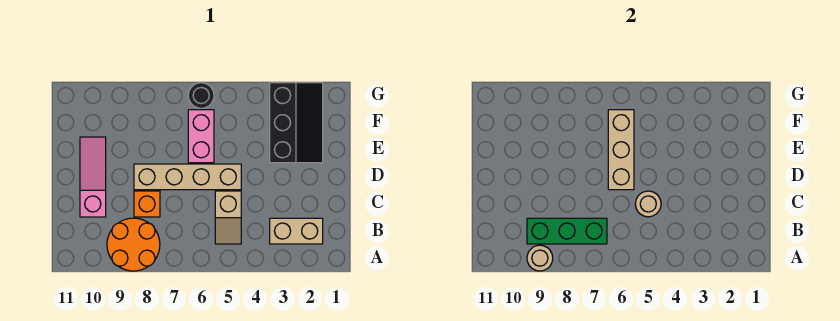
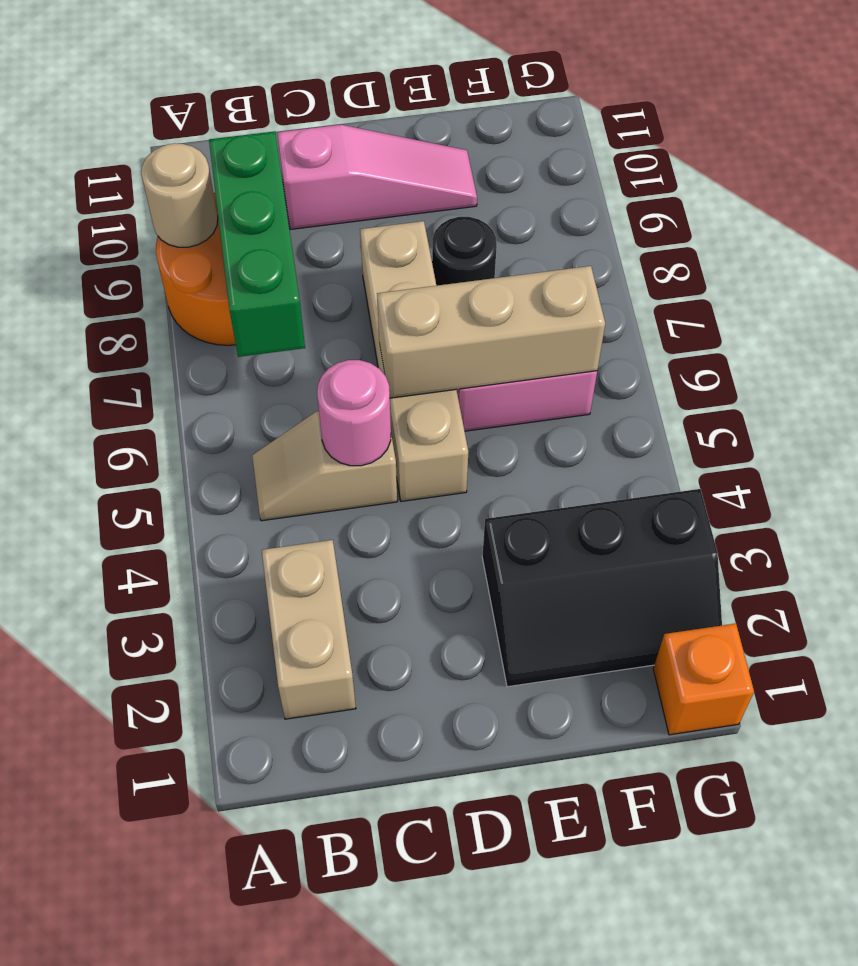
tan round brick C5 level 2 -> pink round brick C5 level 2
orange brick C8 level 1 -> orange brick G1 level 1
black round brick G6 level 1 -> black round brick E8 level 1

